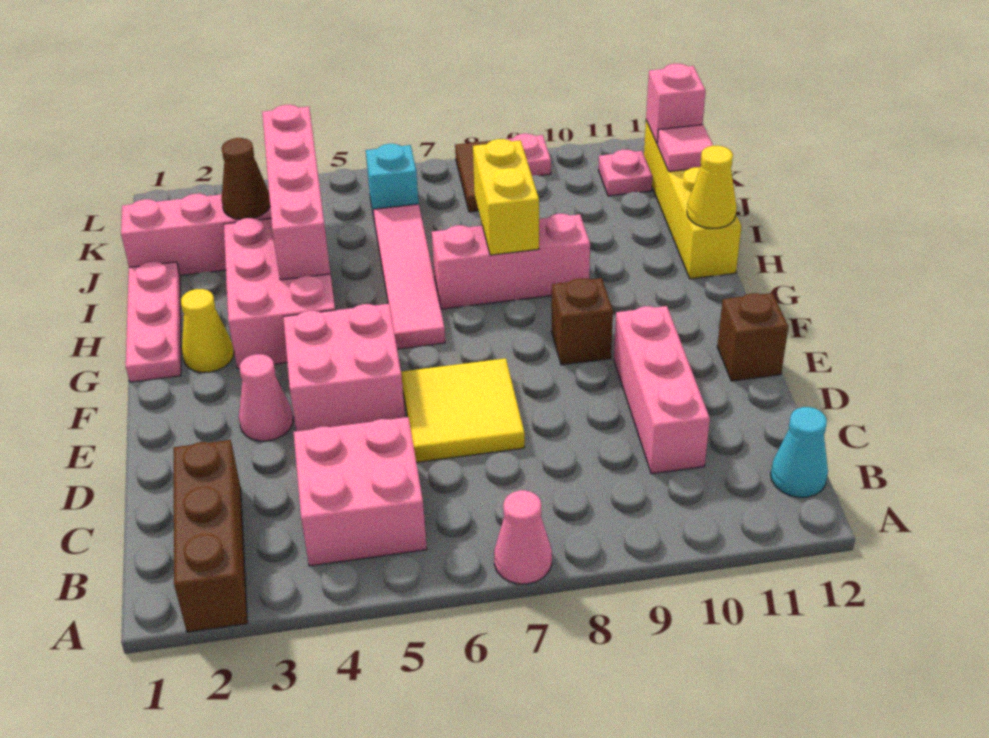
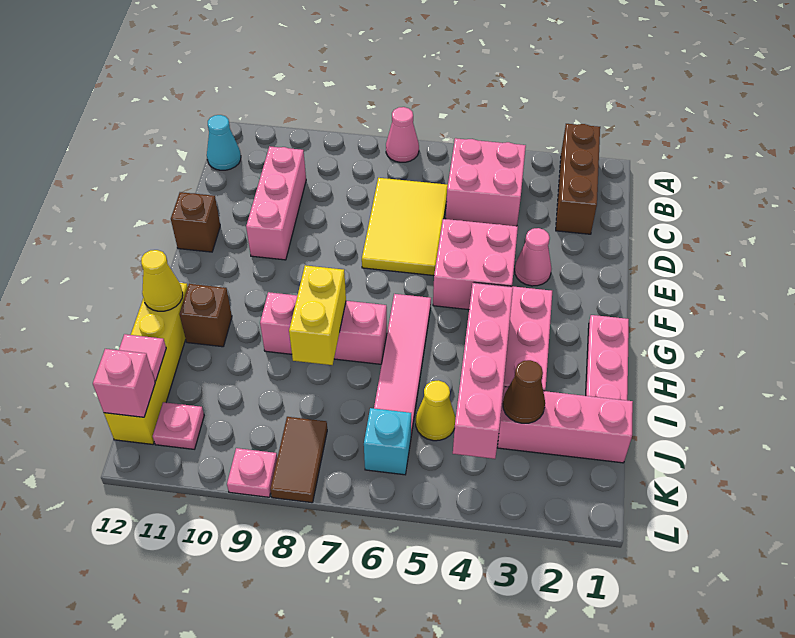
yellow tile D6:E7 level 1 -> yellow tile C6:E7 level 1
brown brick F9 level 1 -> brown brick H11 level 1
yellow cone G2 level 1 -> yellow cone J5 level 1

